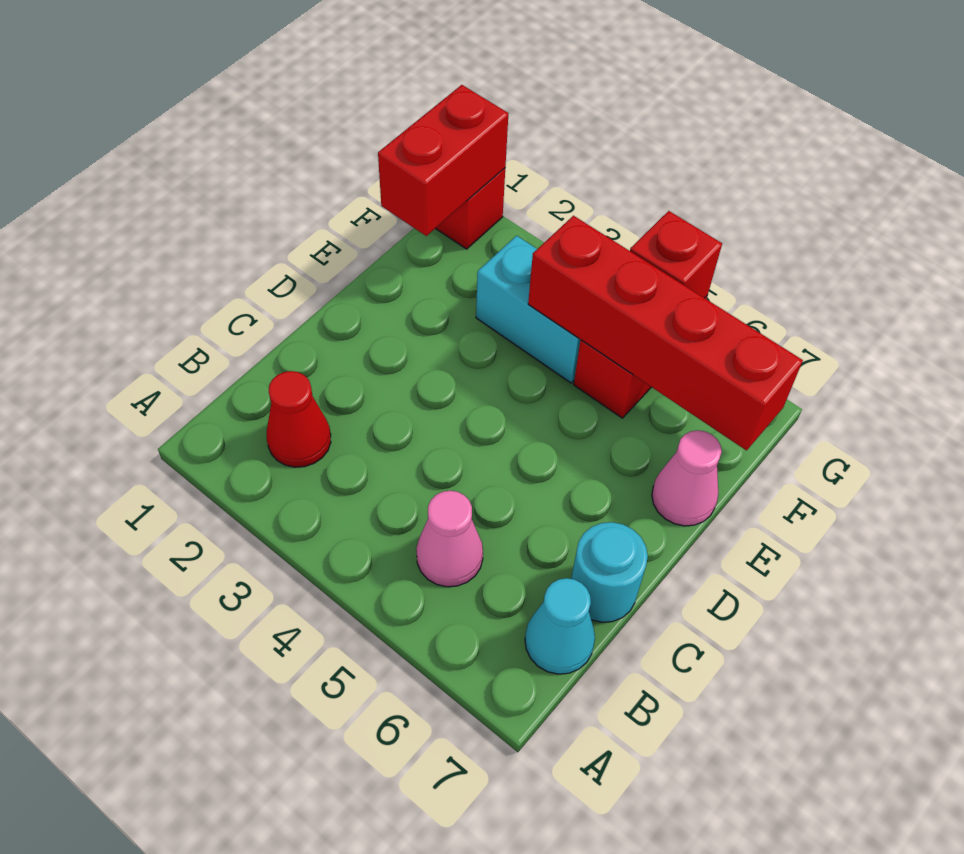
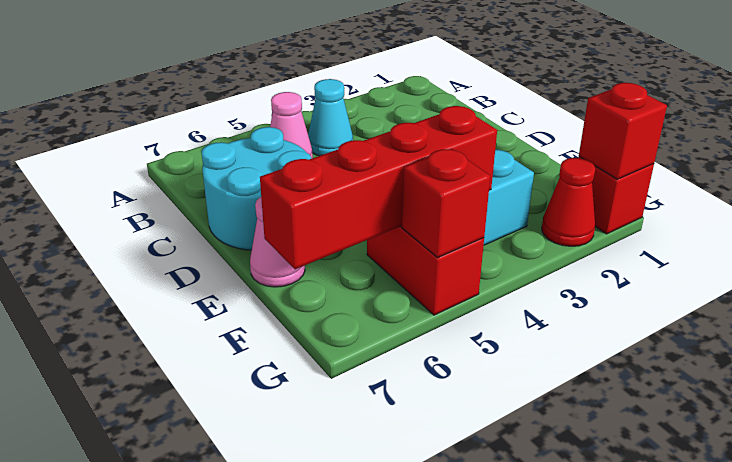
red cone B2 level 1 -> red cone G2 level 1
cyan cone B7 level 1 -> cyan cone B4 level 1
cyan round brick C7 level 1 -> cyan round brick C6:D7 level 1
red brick F1:G1 level 2 -> red brick G1 level 2

